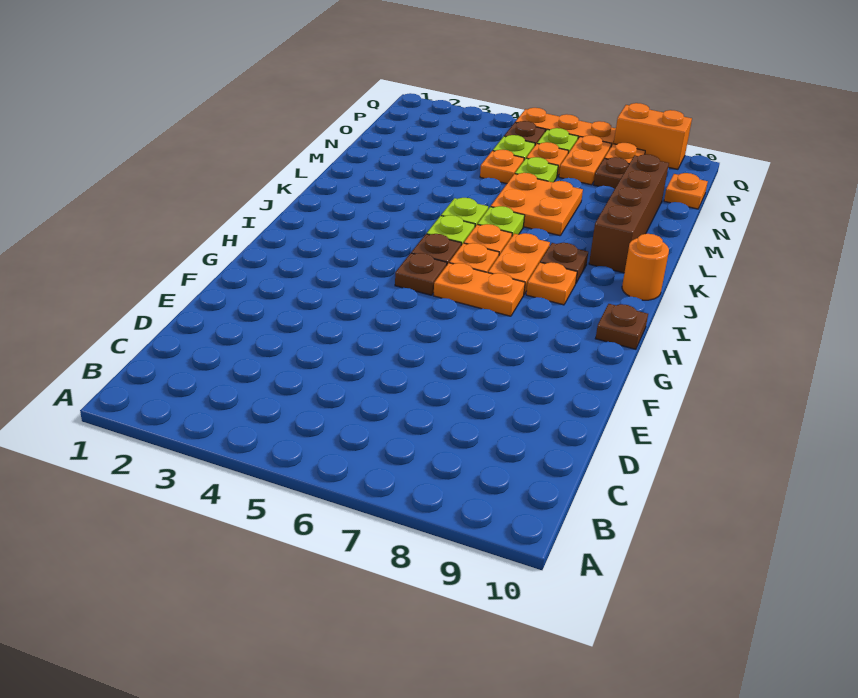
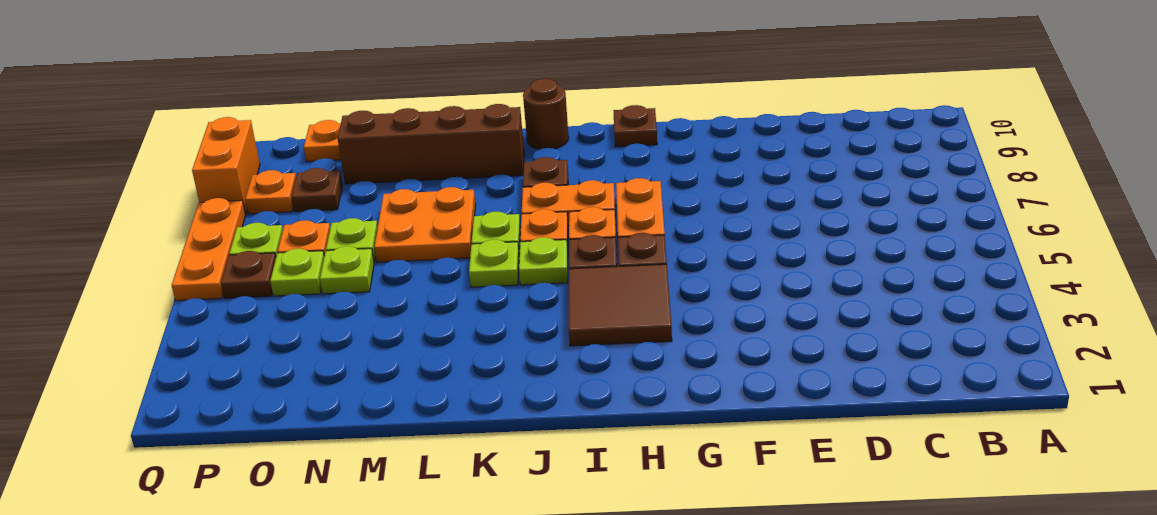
none -> brown tile H3:I4 level 1
orange plate I8 level 1 -> none
orange round brick J10 level 1 -> brown round brick J10 level 1
orange plate N5 level 1 -> lime plate N5 level 1
orange plate O7:P7 level 1 -> none

